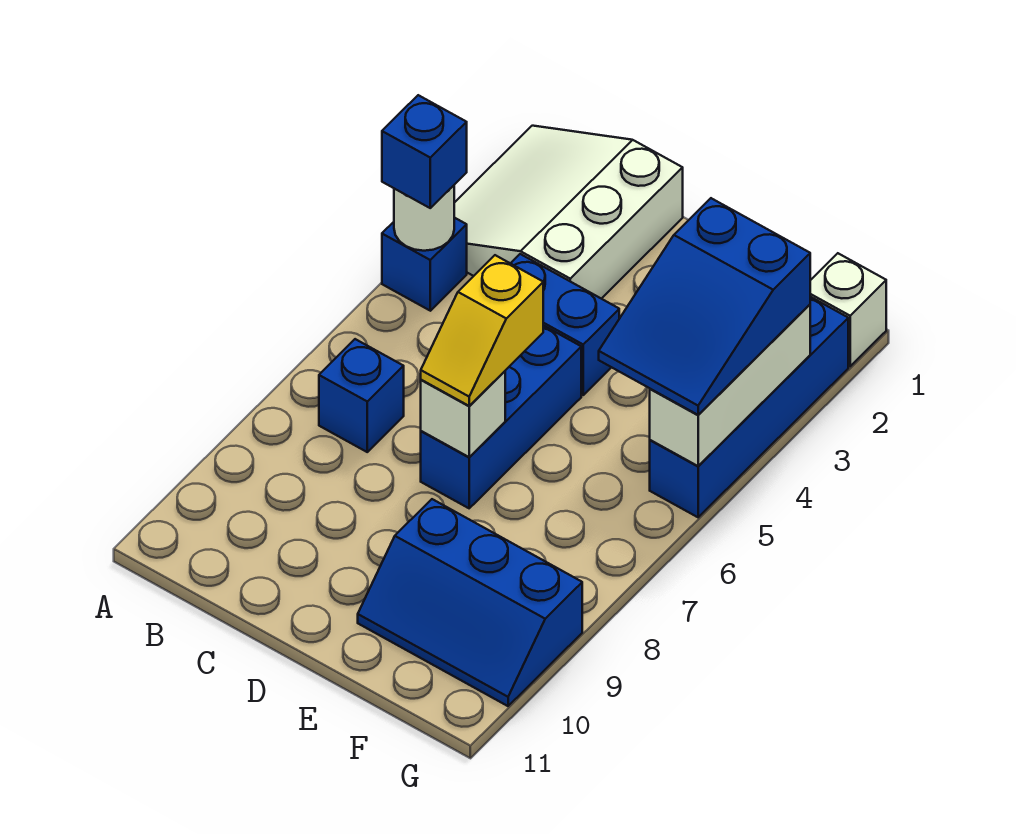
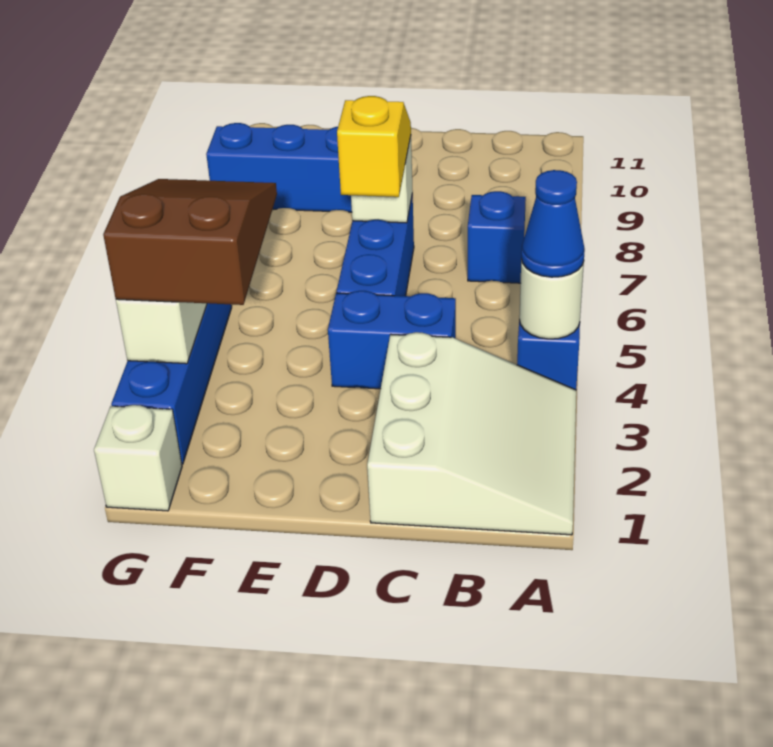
blue brick A4 level 3 -> blue cone A4 level 3
blue slope F3:G5 level 3 top 3 -> brown slope F3:G5 level 3 top 3

